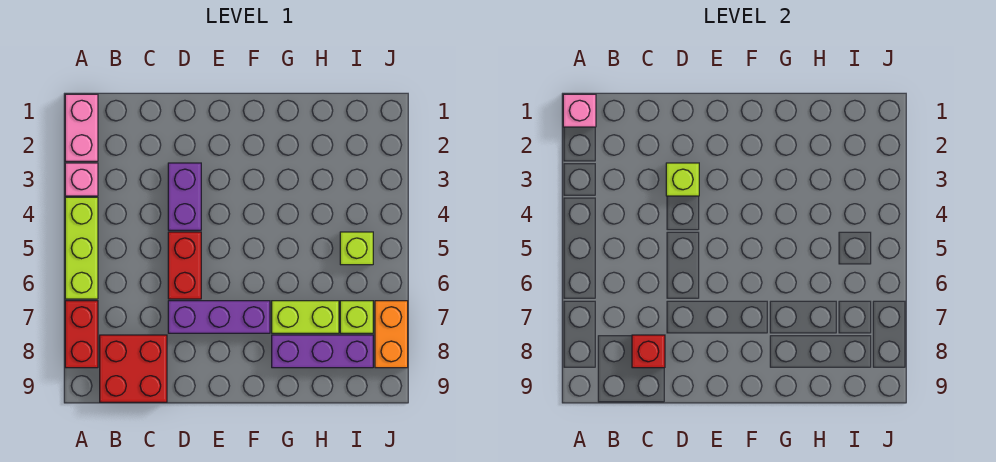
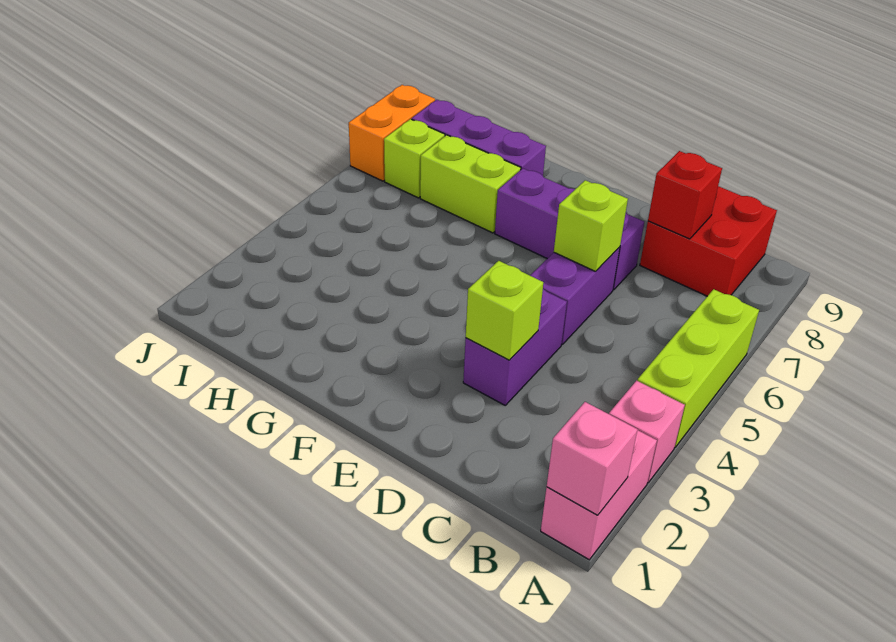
red brick A7:A8 level 1 -> none
red brick D5:D6 level 1 -> purple brick D5:D6 level 1
lime brick I5 level 1 -> lime brick D6 level 2

